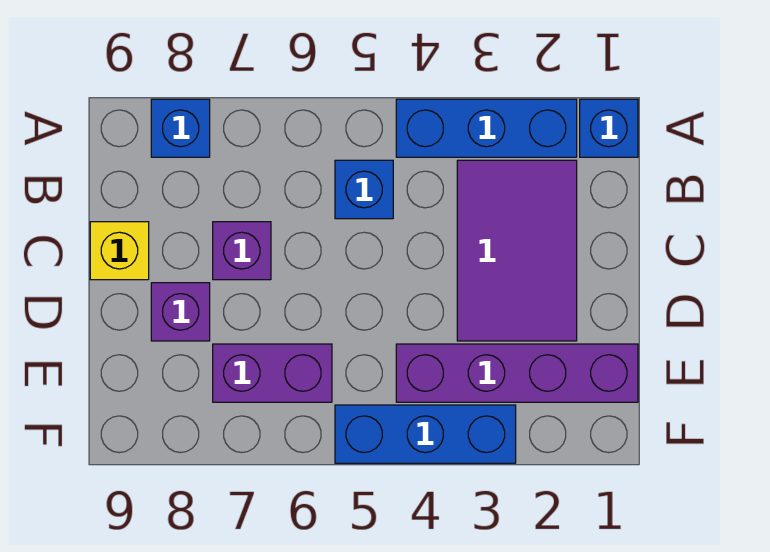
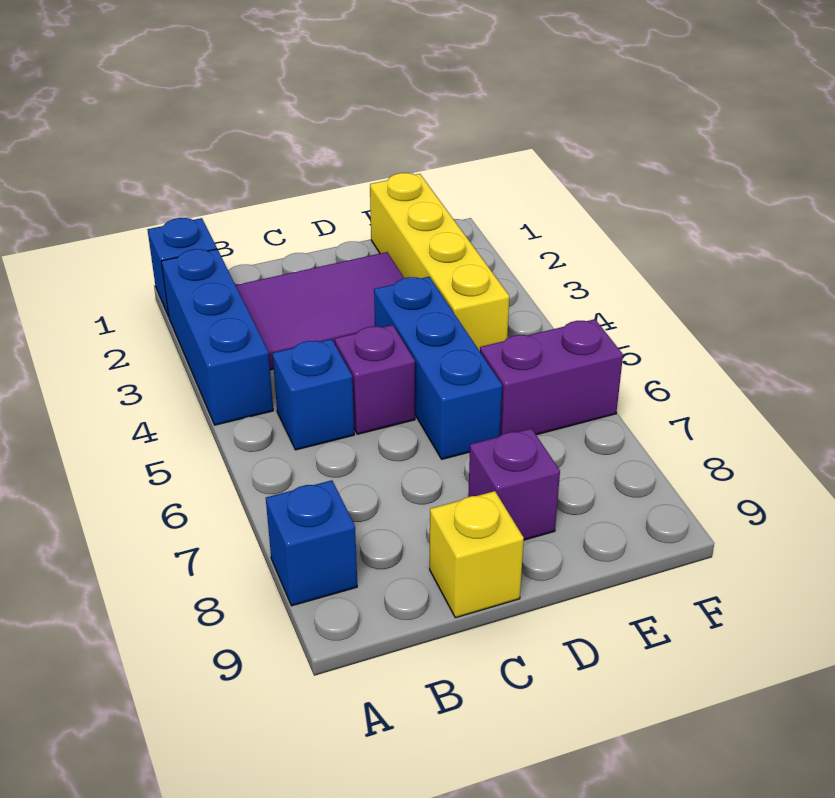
purple brick C7 level 1 -> purple brick C5 level 1
purple brick E1:E4 level 1 -> yellow brick E1:E4 level 1
purple brick E6:E7 level 1 -> purple brick E6:F6 level 1
blue brick F3:F5 level 1 -> blue brick D4:D6 level 1

